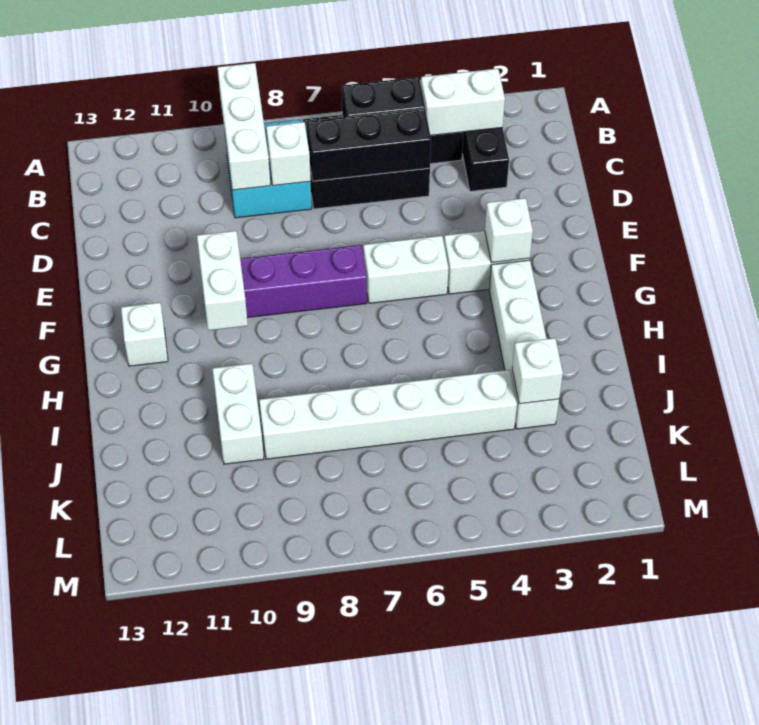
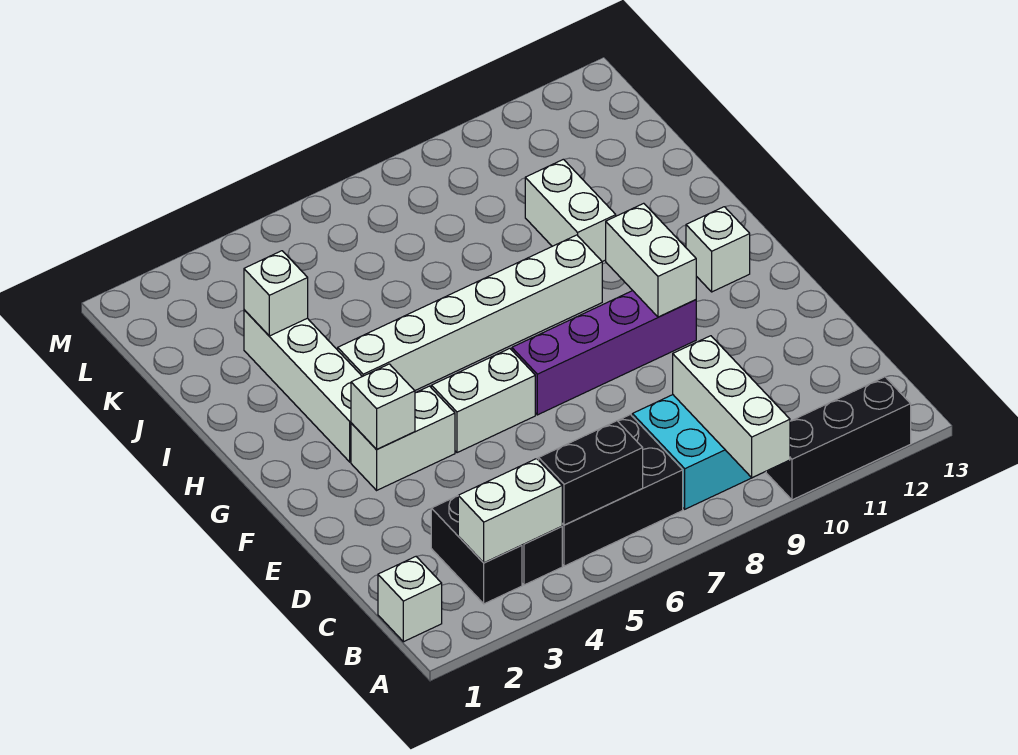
black brick C5:C7 level 2 -> black brick A10:A12 level 1
white brick C8 level 2 -> white brick B1 level 1
white brick J4:J9 level 1 -> white brick H4:H9 level 1

